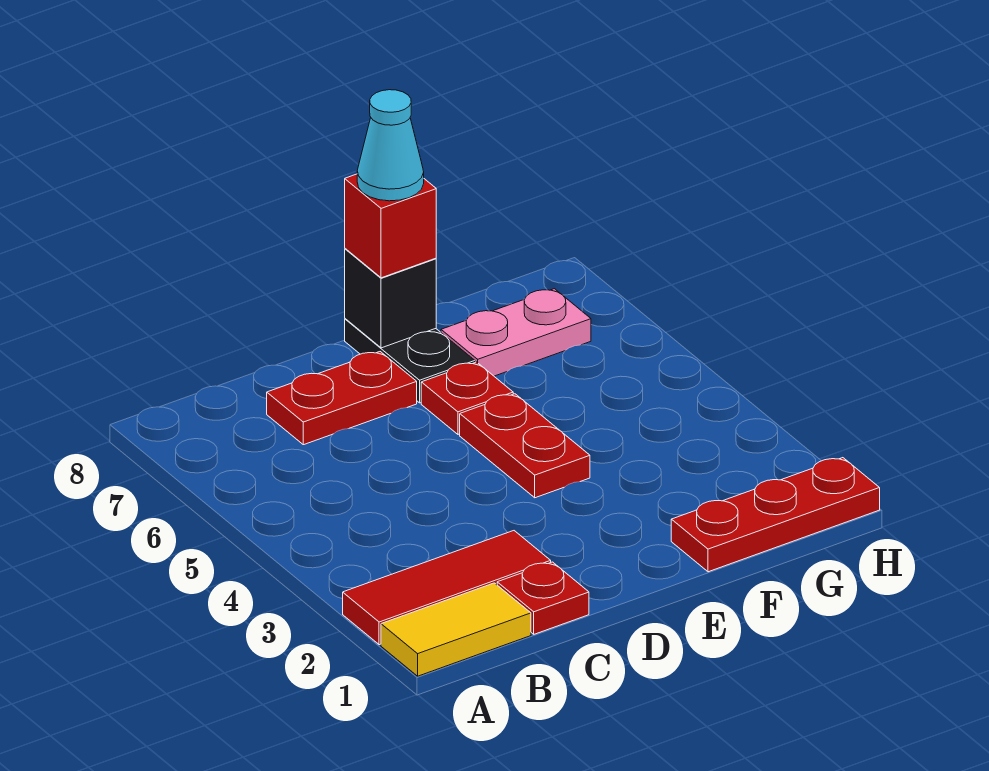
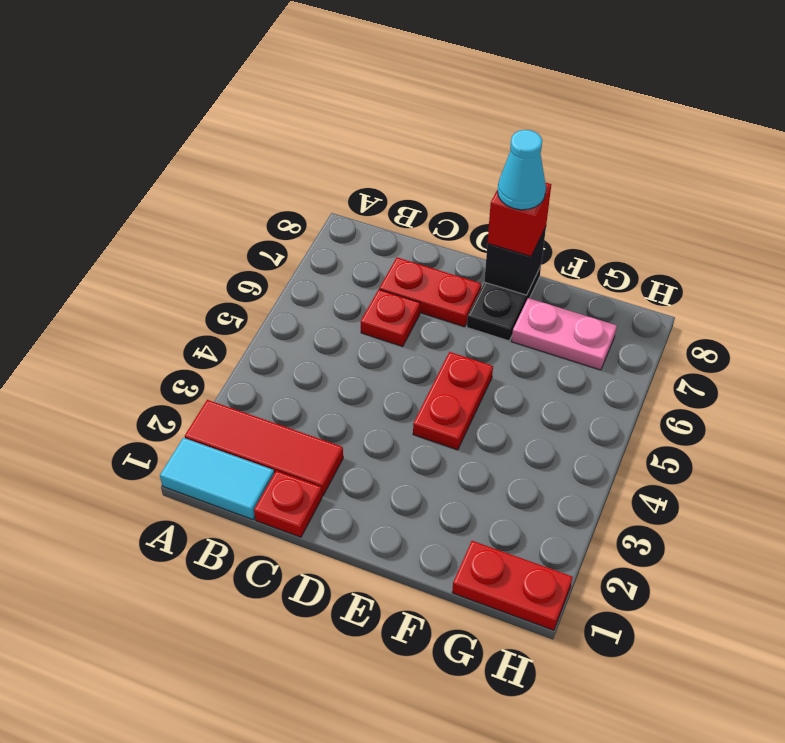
yellow tile A1:B1 level 1 -> cyan tile A1:B1 level 1
red plate E6 level 1 -> red plate C6 level 1
red plate F1:H1 level 1 -> red plate G1:H1 level 1

